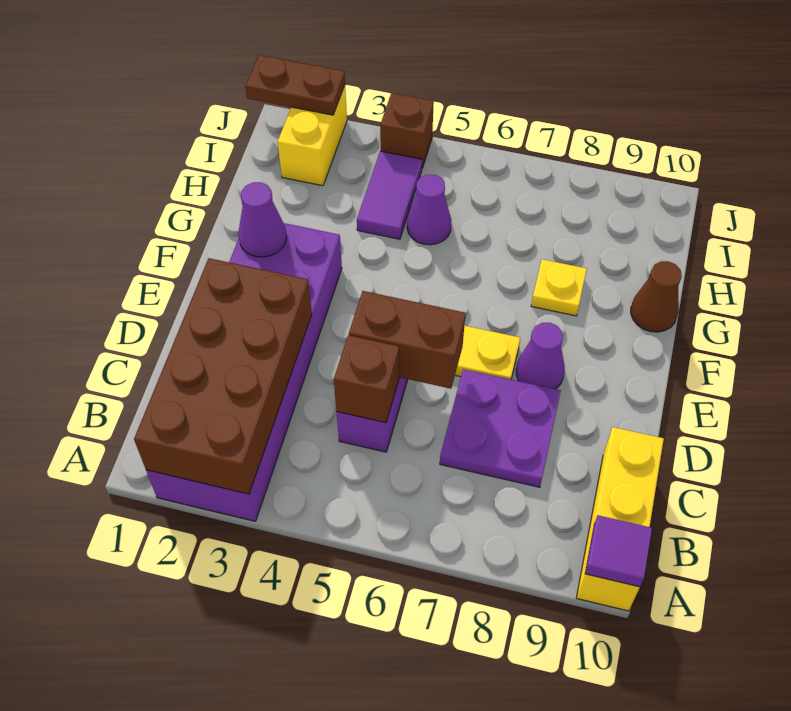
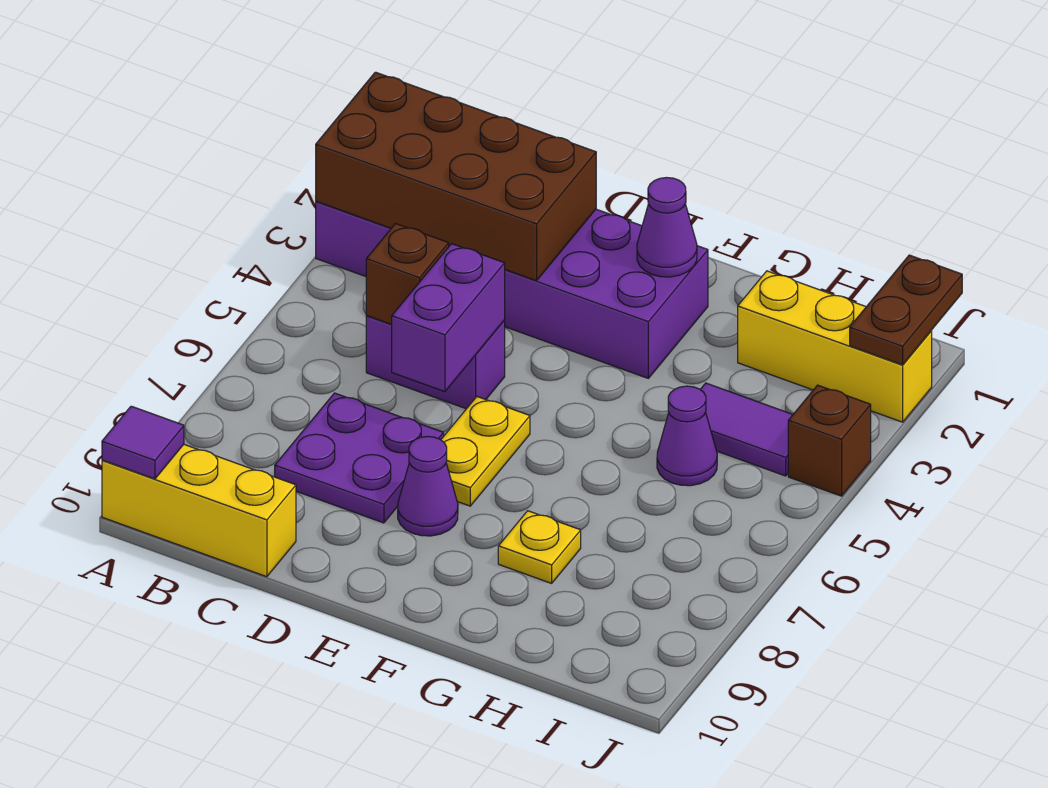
brown brick D5:D6 level 2 -> purple brick D5:D6 level 2
brown cone G10 level 1 -> none
yellow brick I2:J2 level 1 -> yellow brick H2:J2 level 1

